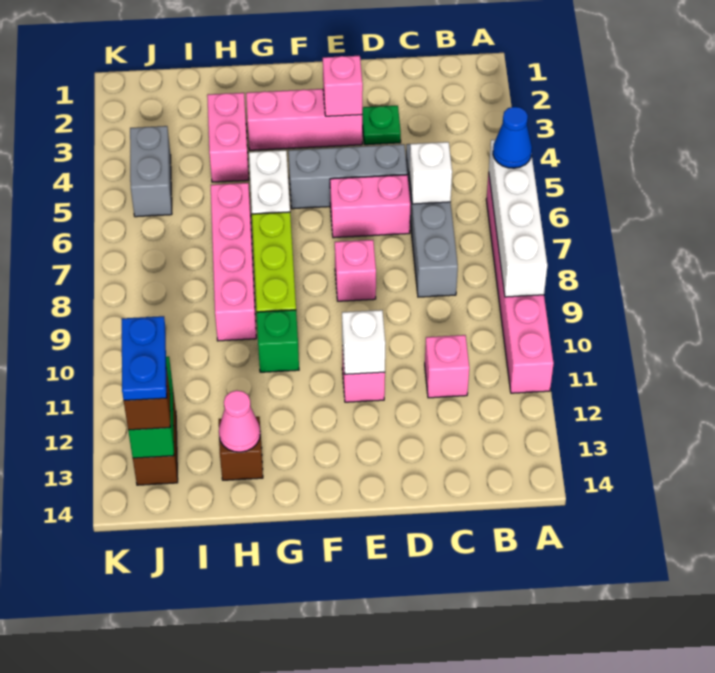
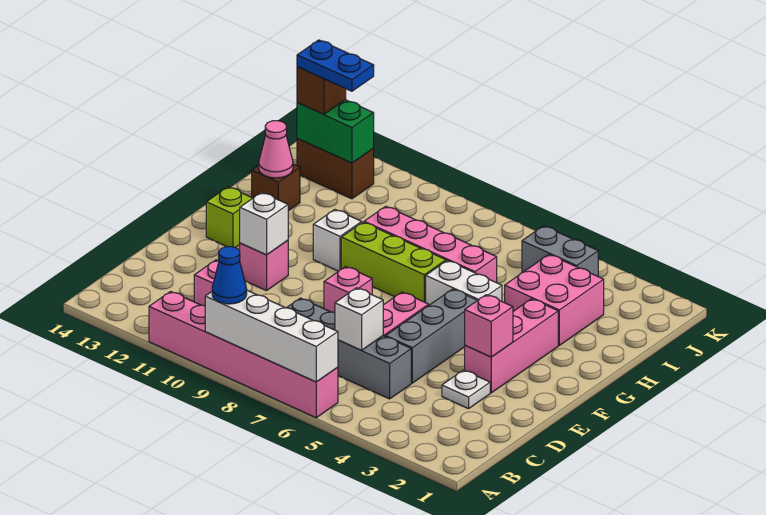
blue cone A6 level 3 -> blue cone A9 level 3
green plate D3 level 1 -> white plate D3 level 1
none -> lime brick F13 level 1
green brick G10 level 1 -> white brick G10 level 1
pink brick H3:H4 level 1 -> pink brick H3:I4 level 1

